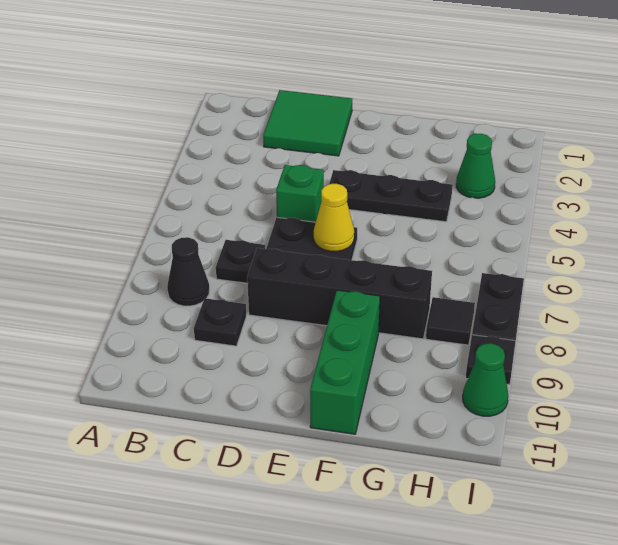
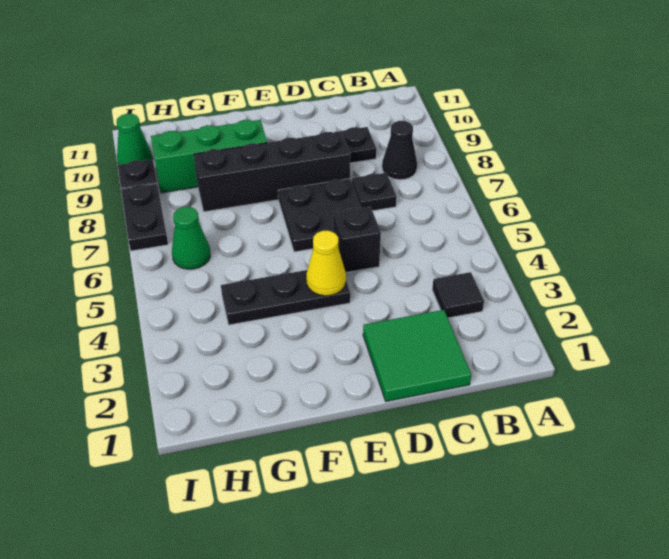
green brick D5 level 1 -> black brick D5 level 1
yellow cone E6 level 2 -> yellow cone E4 level 2
green brick F9:F11 level 1 -> green brick F9:H9 level 1
green cone H3 level 1 -> green cone H6 level 1
black tile H8 level 1 -> black tile B3 level 1

